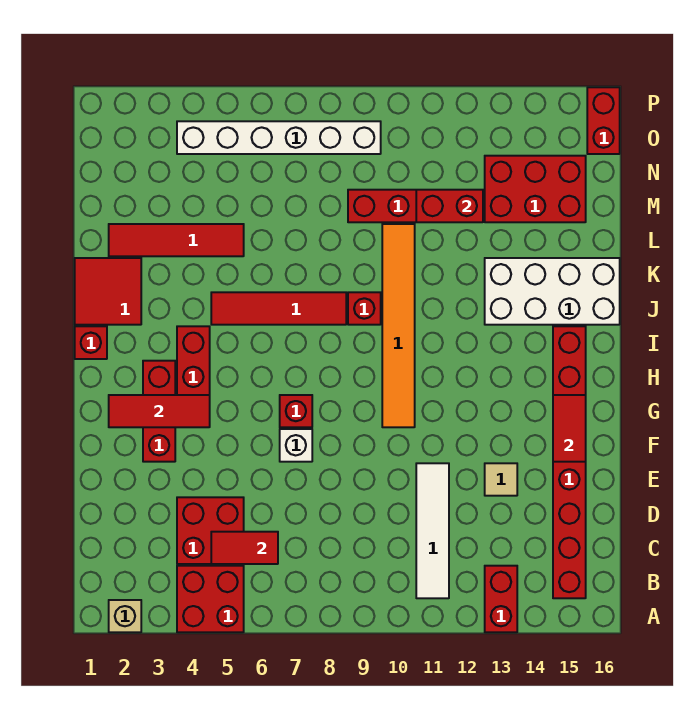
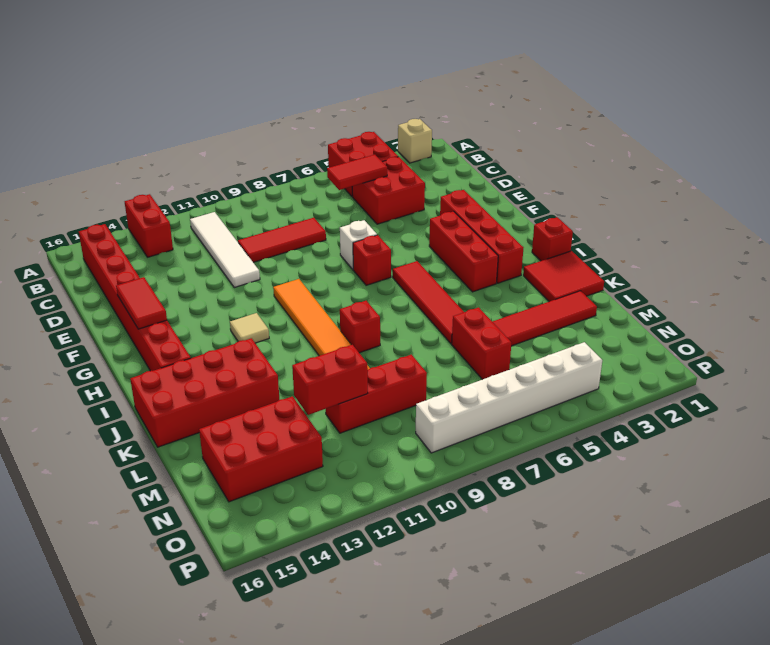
tan tile E13 level 1 -> tan tile H12 level 1
red brick F3:H3 level 1 -> red brick F3:I3 level 1
red tile G2:G4 level 2 -> red tile D8:D10 level 1
red tile J5:J8 level 1 -> red tile H6:K6 level 1
white brick J13:K16 level 1 -> red brick J13:K16 level 1
red brick O16:P16 level 1 -> red brick L6:M6 level 1

